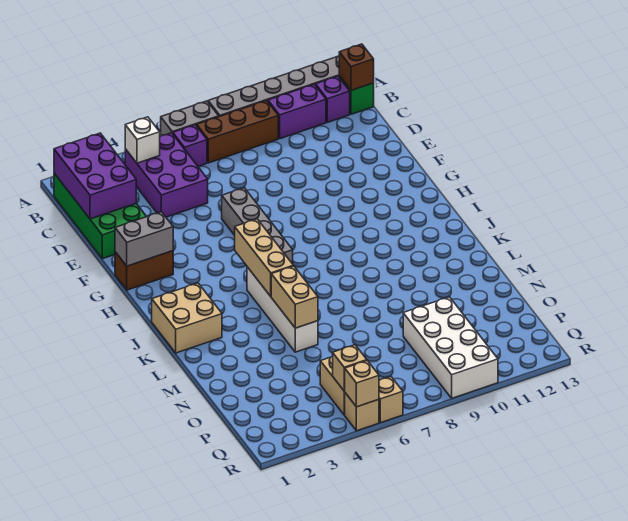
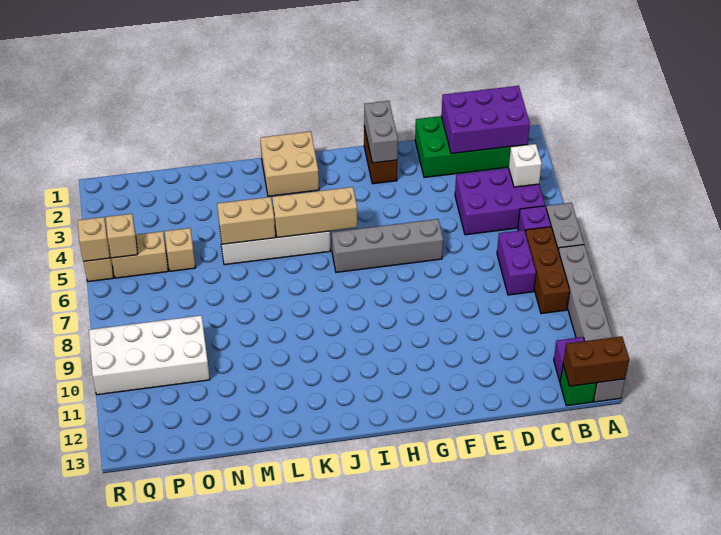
purple brick B10:B11 level 1 -> purple brick C7:C8 level 1
brown brick B13 level 2 -> brown brick A13:B13 level 2
tan brick R6 level 1 -> tan brick O5 level 1

